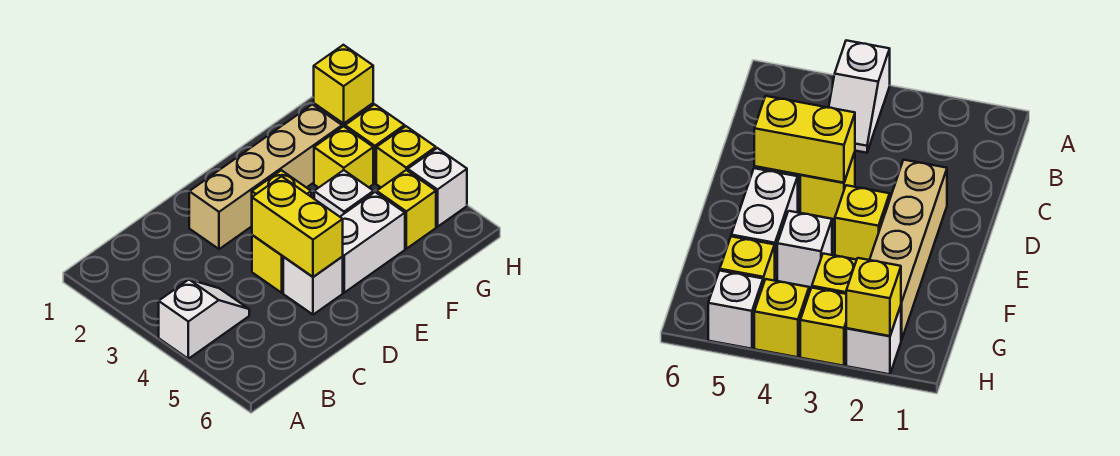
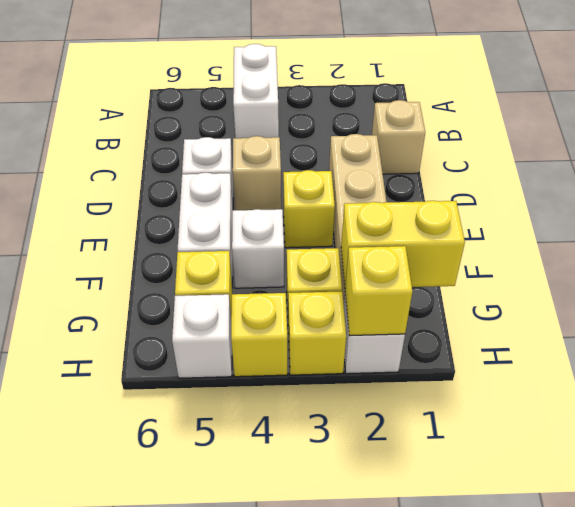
white slope A4:B4 level 1 top A -> white brick A4:B4 level 1
none -> tan brick C1 level 1
yellow brick D4 level 1 -> tan brick D4 level 1
yellow brick D4:D5 level 2 -> yellow brick G1:G2 level 2

